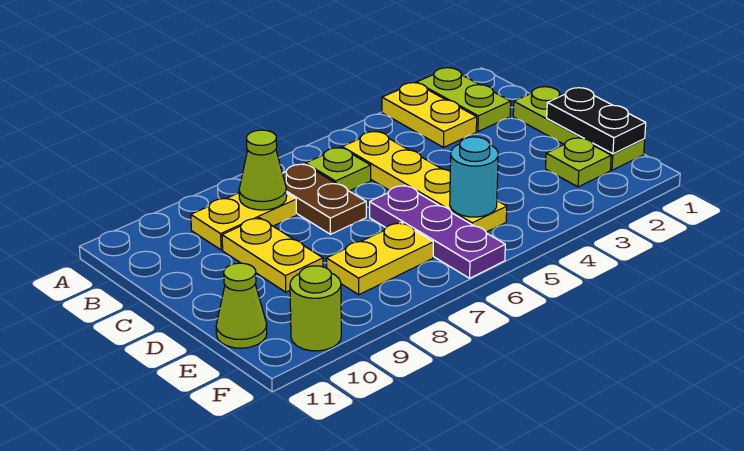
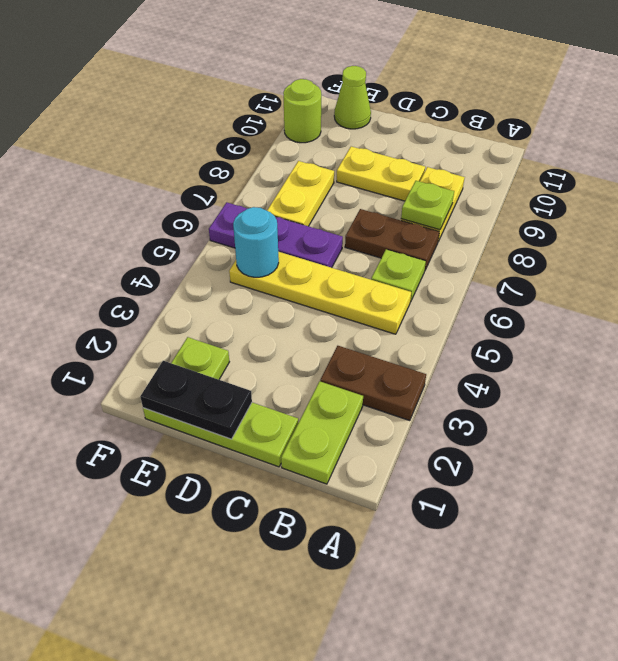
lime plate A2:B2 level 1 -> lime plate B1:B2 level 1
yellow plate A3:B3 level 1 -> brown plate A3:B3 level 1
lime cone B8 level 2 -> lime plate B8 level 2

